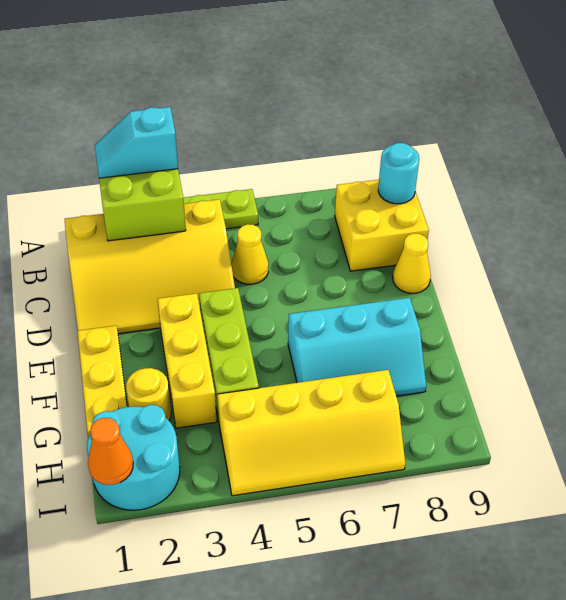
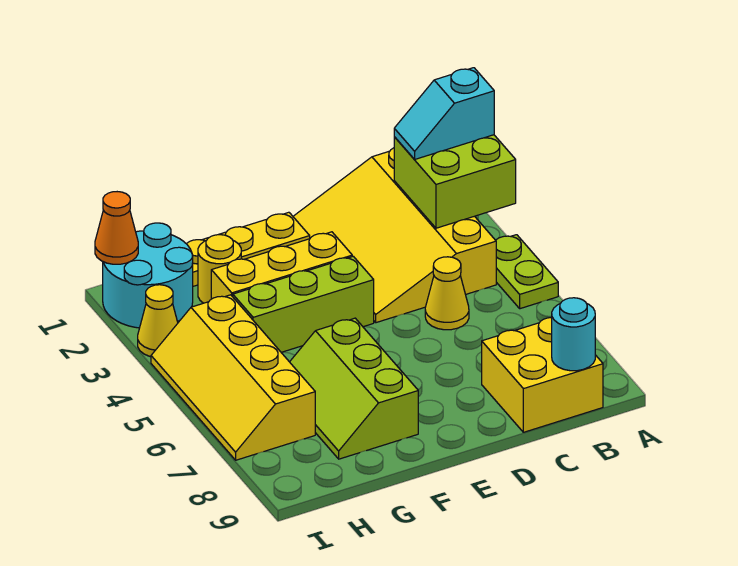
cyan slope A2:A3 level 3 top 3 -> cyan slope A2:B2 level 3 top A
yellow cone D9 level 1 -> yellow cone I3 level 1
cyan slope F6:G8 level 1 top F -> lime slope F6:G8 level 1 top F

